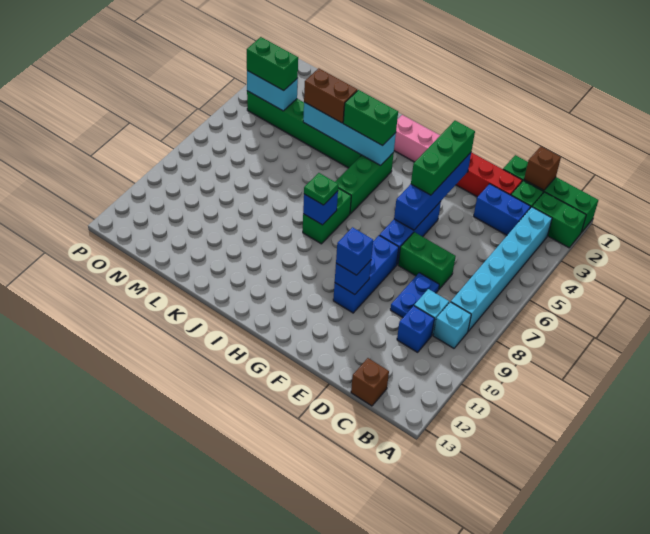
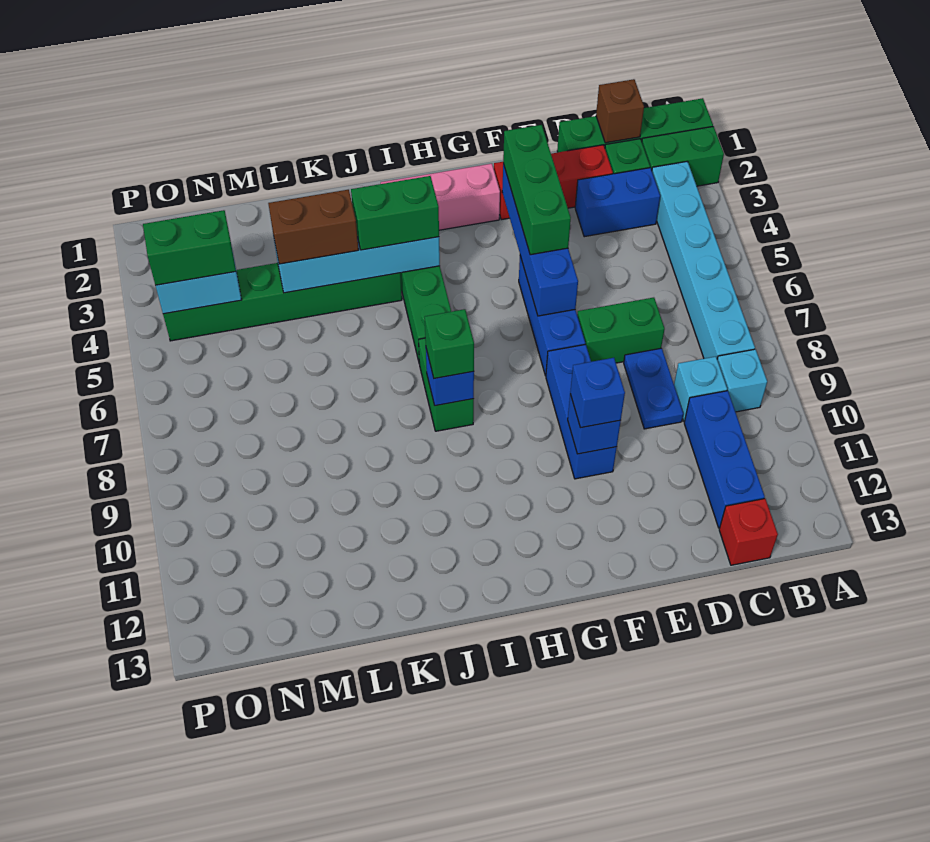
blue brick C10 level 1 -> blue brick C10:C12 level 1
brown brick C13 level 1 -> red brick C13 level 1
green plate I8 level 3 -> green brick I8 level 3

